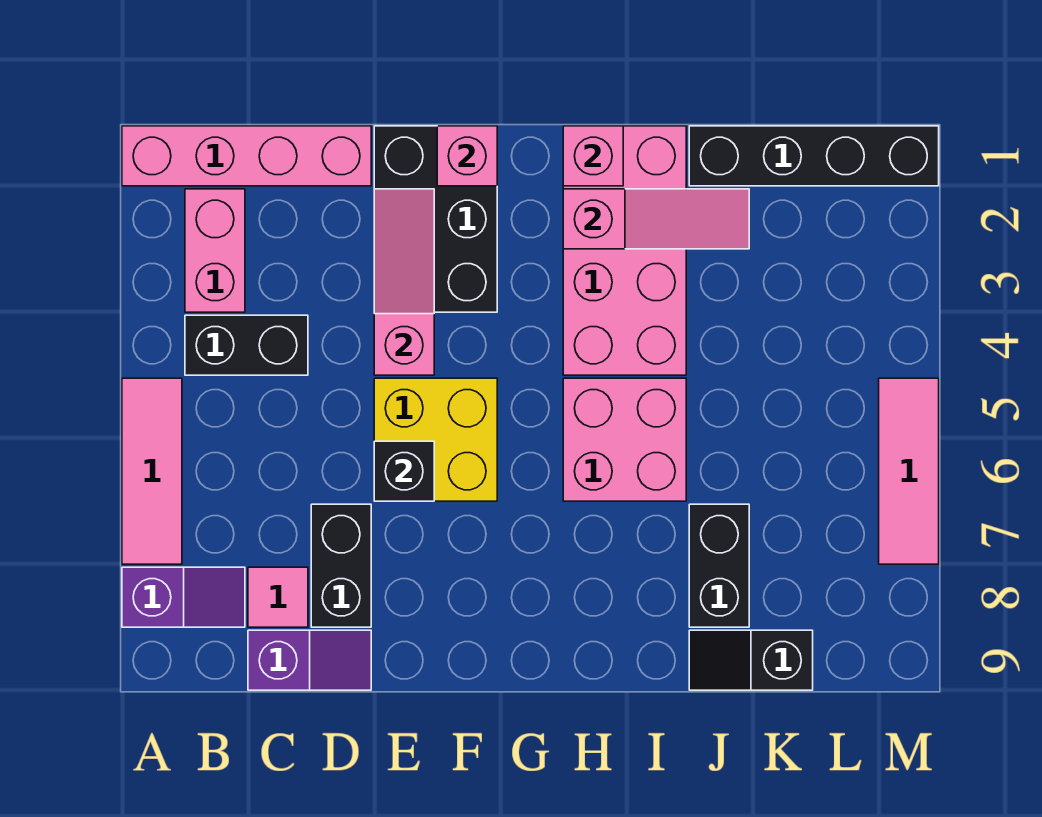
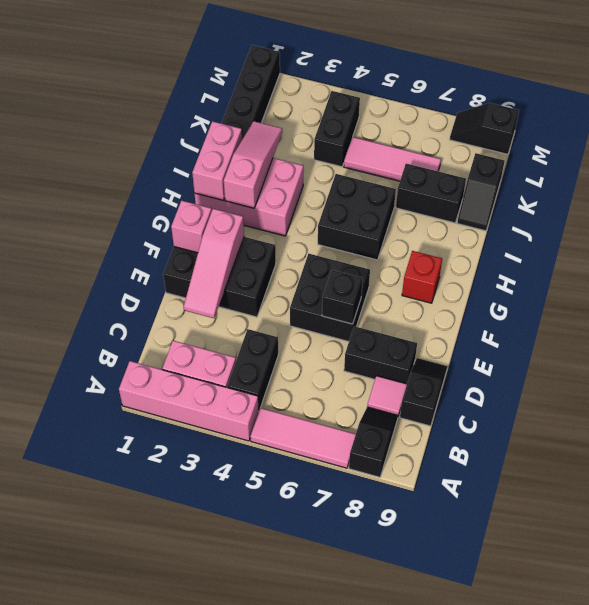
pink brick A1:D1 level 1 -> pink brick A1:A4 level 1
purple slope A8:B8 level 1 top A -> black slope A8:B8 level 1 top A
purple slope C9:D9 level 1 top C -> black slope C9:D9 level 1 top C
pink slope E2:E4 level 2 top 4 -> pink slope D2:F2 level 2 top F
yellow brick E5:F6 level 1 -> black brick E5:F6 level 1
none -> red brick G8 level 1
pink brick H1:I4 level 1 -> pink brick H1:I3 level 1
pink brick H1 level 2 -> pink brick H1:I1 level 2
pink brick H5:I6 level 1 -> black brick H5:I6 level 1
none -> black brick K4:L4 level 1
pink tile M5:M7 level 1 -> pink tile K5:K7 level 1
none -> black slope M8:M9 level 1 top 9

